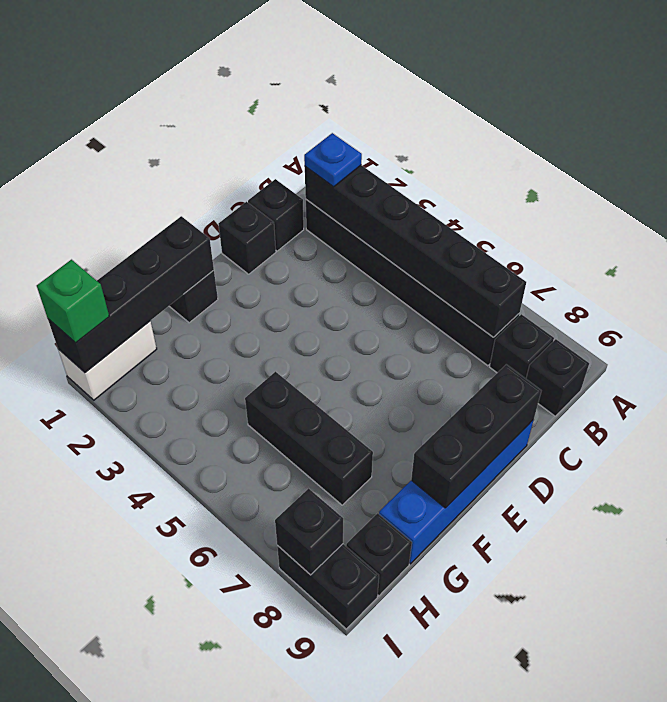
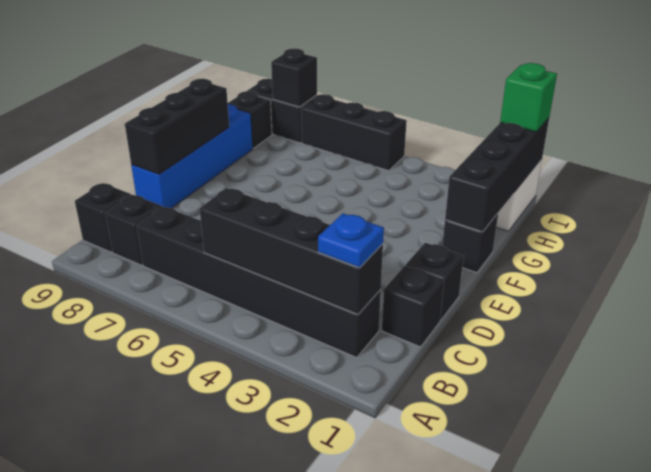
black brick B2:B7 level 2 -> black brick B2:B5 level 2
black brick G5:G7 level 1 -> black brick I5:I7 level 1

